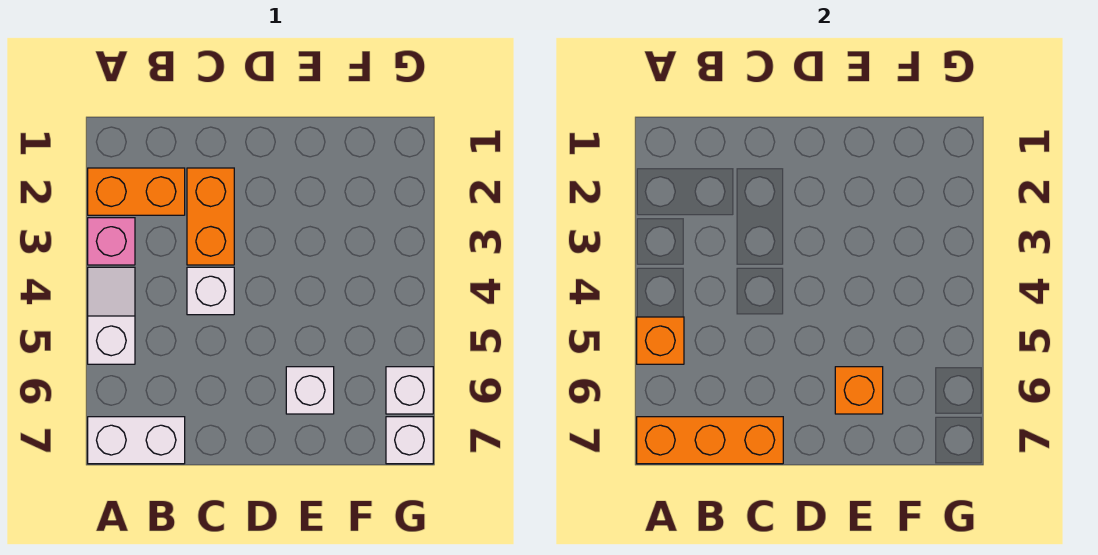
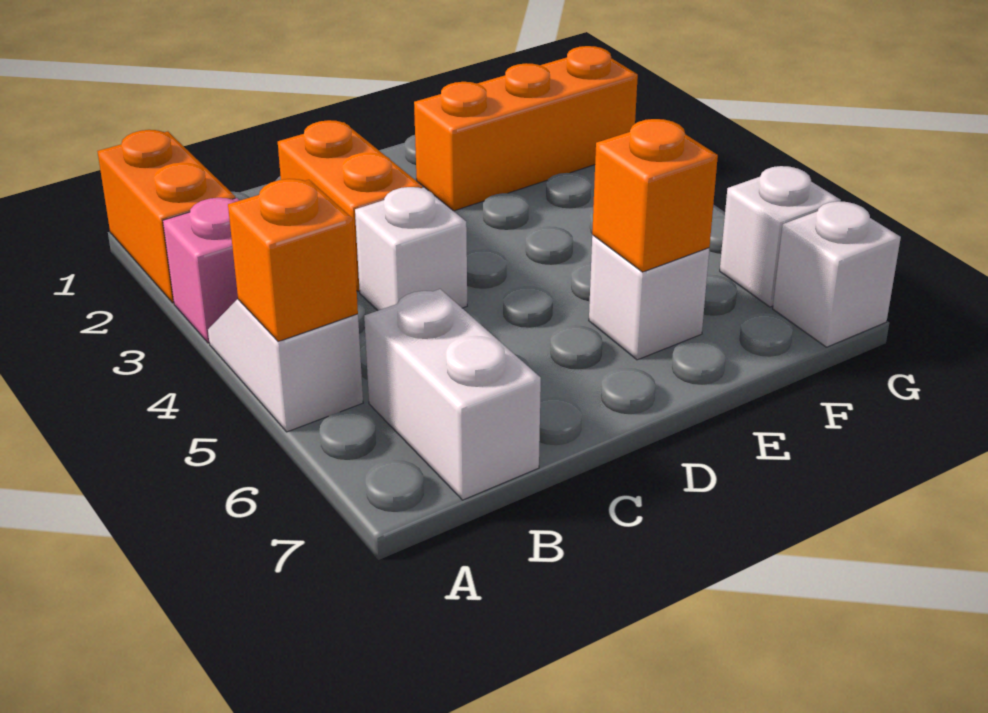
orange brick A2:B2 level 1 -> orange brick A1:A2 level 1
white brick A7:B7 level 1 -> white brick B6:B7 level 1
orange brick A7:C7 level 2 -> orange brick E2:G2 level 1

